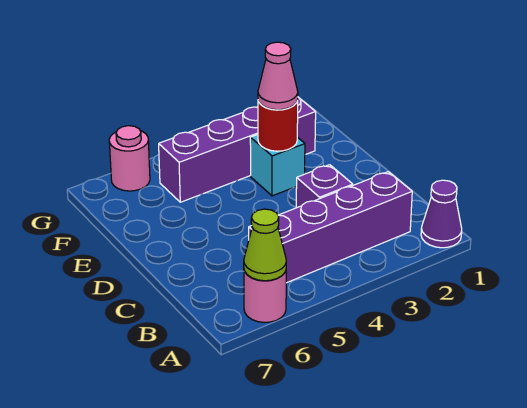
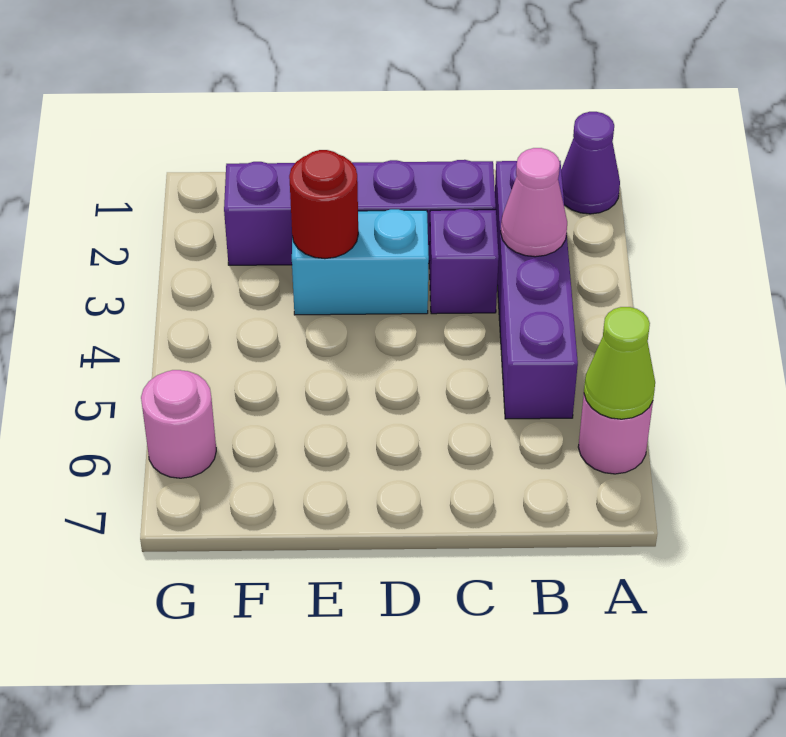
cyan brick E3 level 1 -> cyan brick D3:E3 level 1
pink cone E3 level 3 -> pink cone B3 level 2
purple brick F2:F5 level 1 -> purple brick C2:F2 level 1

